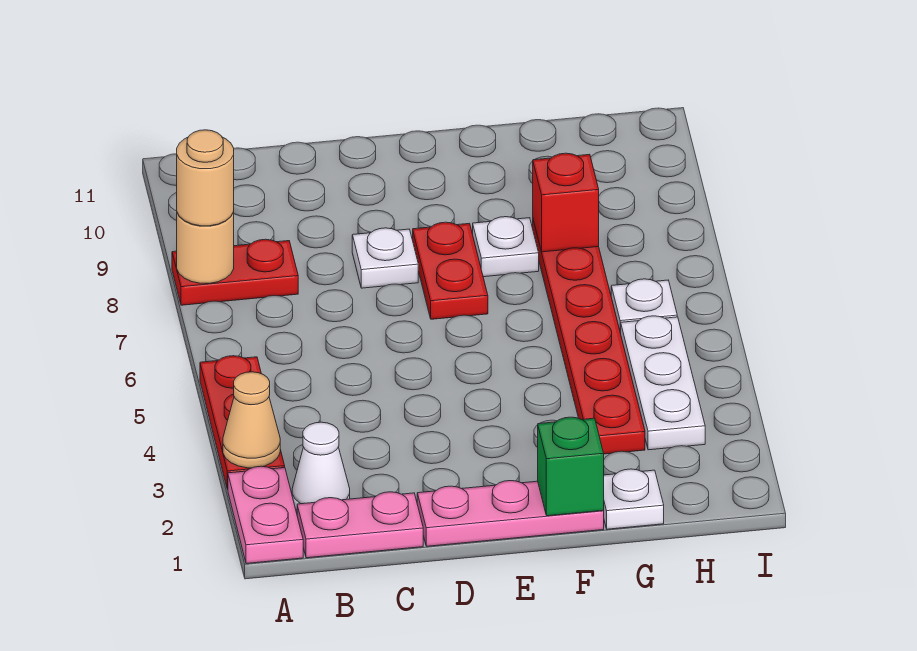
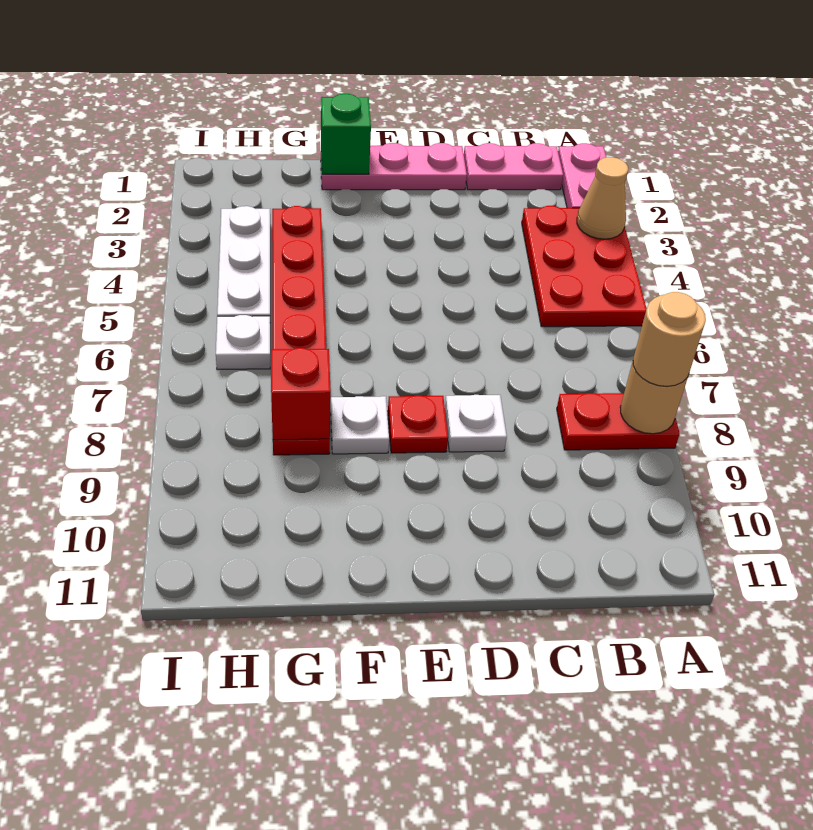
red plate A3:A5 level 1 -> red plate A3:B5 level 1
white cone B2 level 1 -> none
red plate E7:E8 level 1 -> red plate E8 level 1
white plate G1 level 1 -> none

